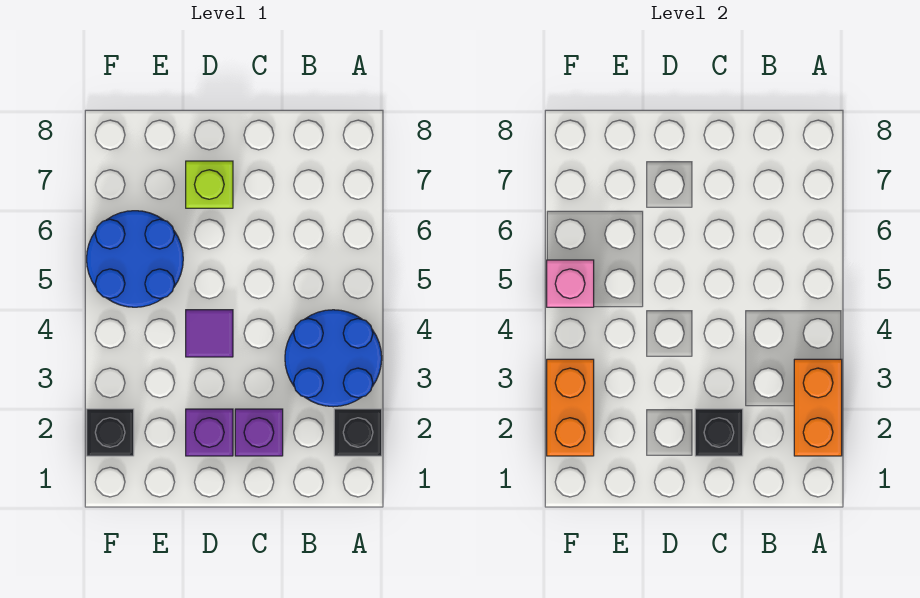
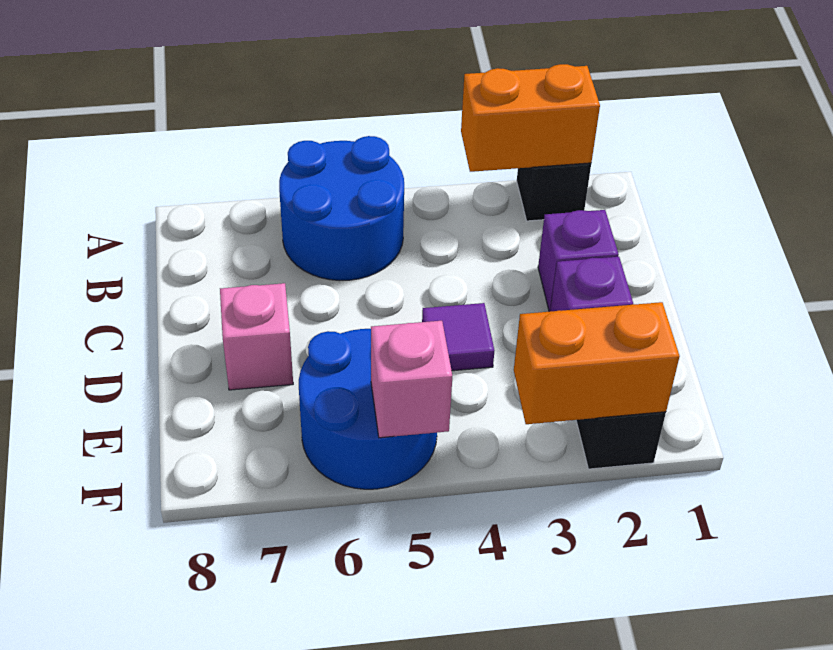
blue round brick A3:B4 level 1 -> blue round brick A5:B6 level 1
black brick C2 level 2 -> none
lime brick D7 level 1 -> pink brick D7 level 1

